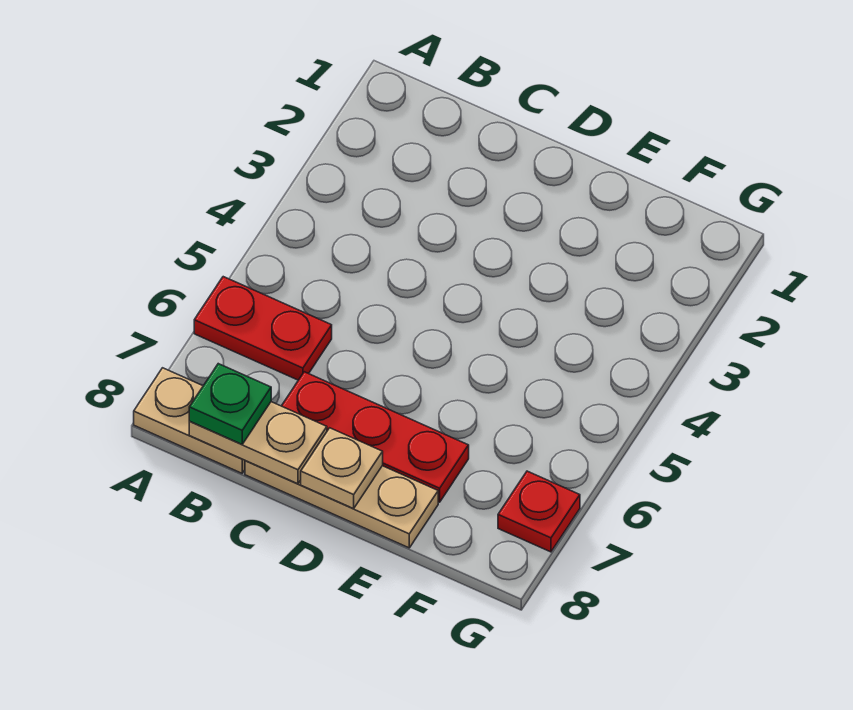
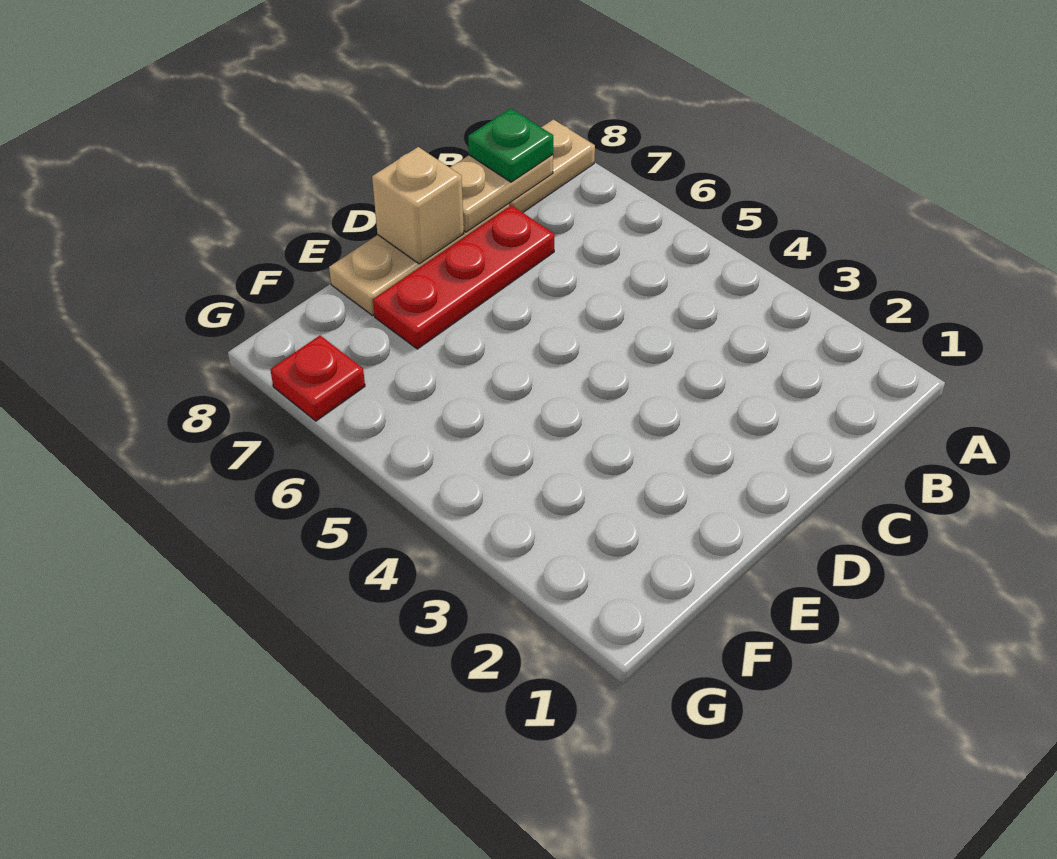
red plate A6:B6 level 1 -> none
tan plate D8 level 2 -> tan brick D8 level 2

